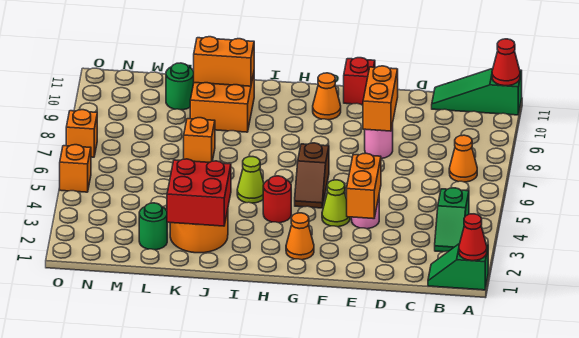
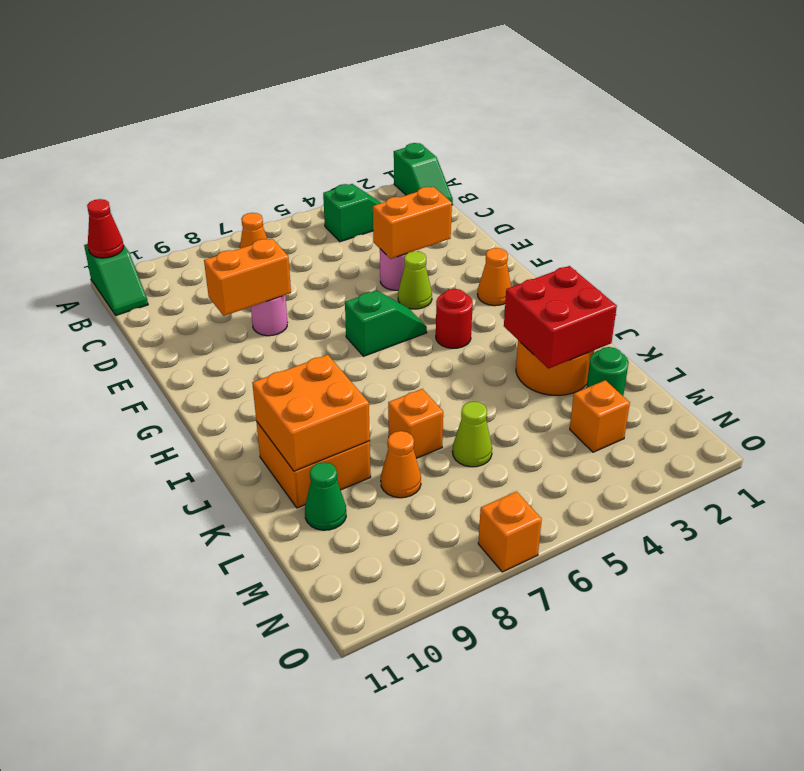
red cone A1 level 2 -> none
green slope A11:C11 level 1 top A -> green slope A11:B11 level 1 top A
red brick F11 level 1 -> none
brown slope G5:G6 level 1 top 6 -> green slope G5:G6 level 1 top 6
orange cone G10 level 1 -> orange cone L8 level 1
lime cone I5 level 1 -> lime cone L6 level 1
orange brick J10:K10 level 2 -> orange brick J9:K10 level 2
green round brick L10 level 1 -> green cone L10 level 1
orange brick O5 level 1 -> orange brick M3 level 1

